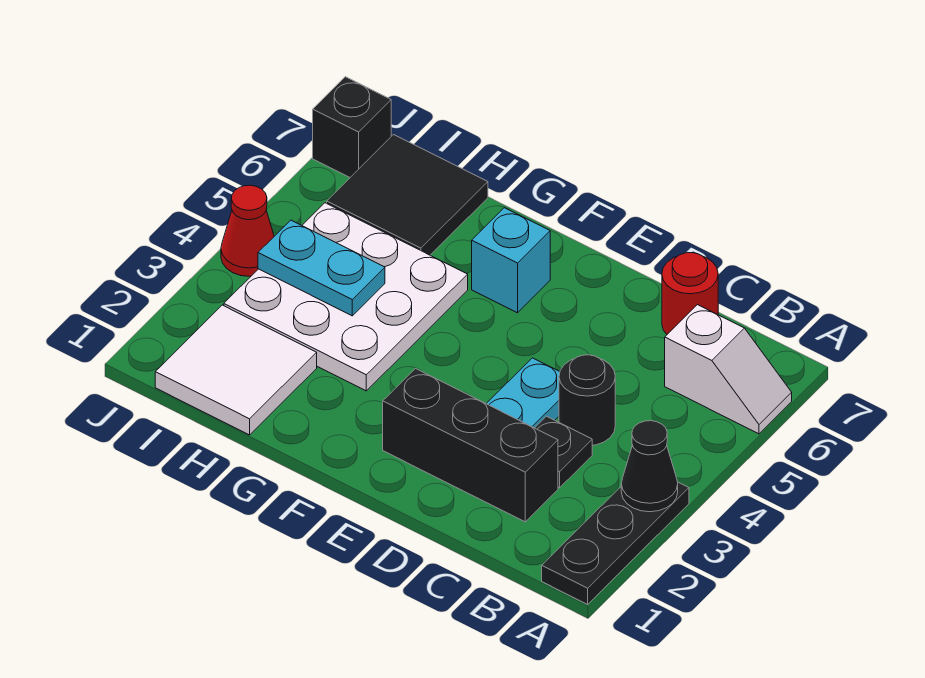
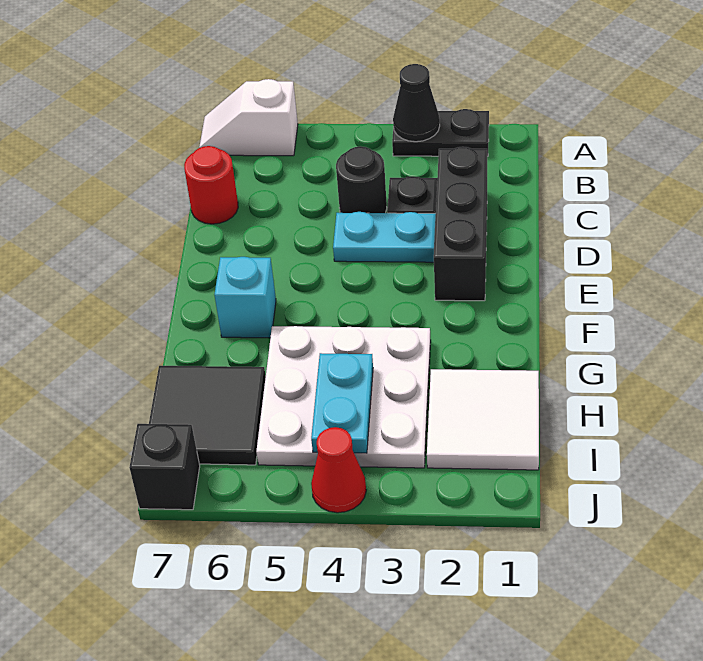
black plate A1:A3 level 1 -> black plate A2:A3 level 1
white slope A6:B6 level 1 top B -> white slope A6:A7 level 1 top 6

